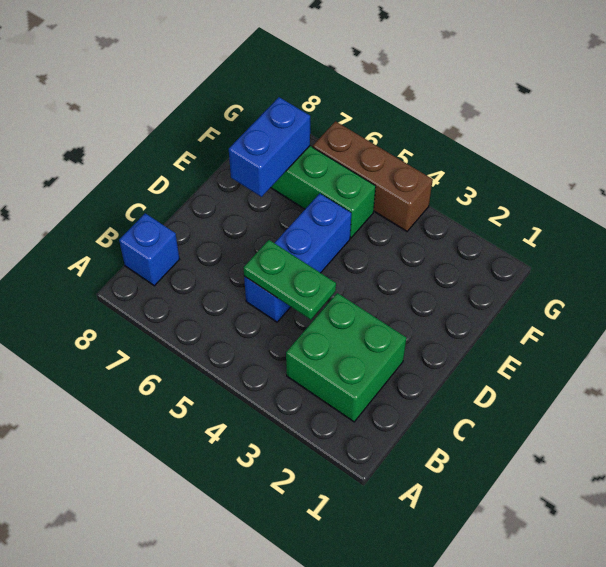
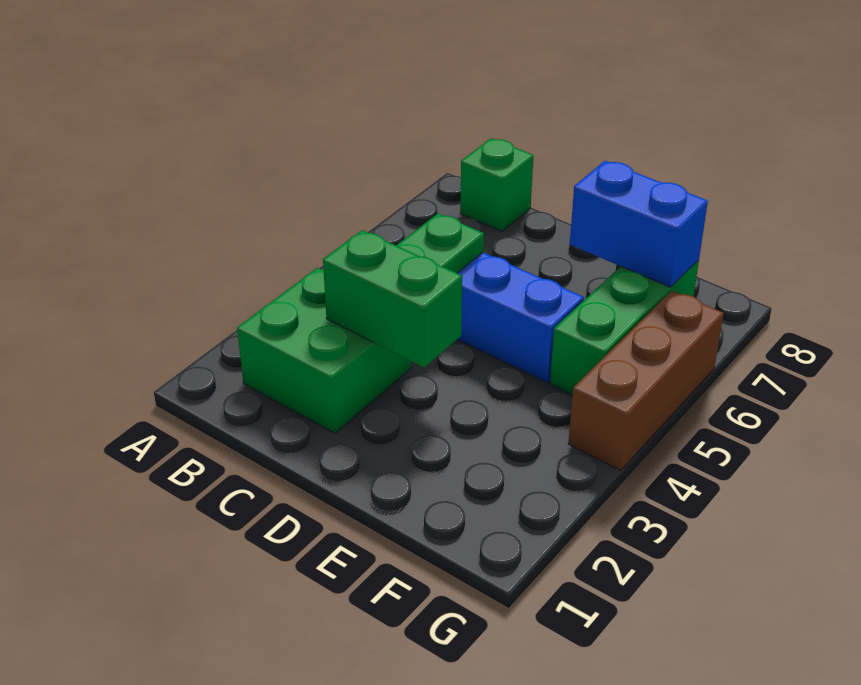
blue brick B8 level 1 -> green brick B8 level 1
none -> green brick C3:D3 level 2

